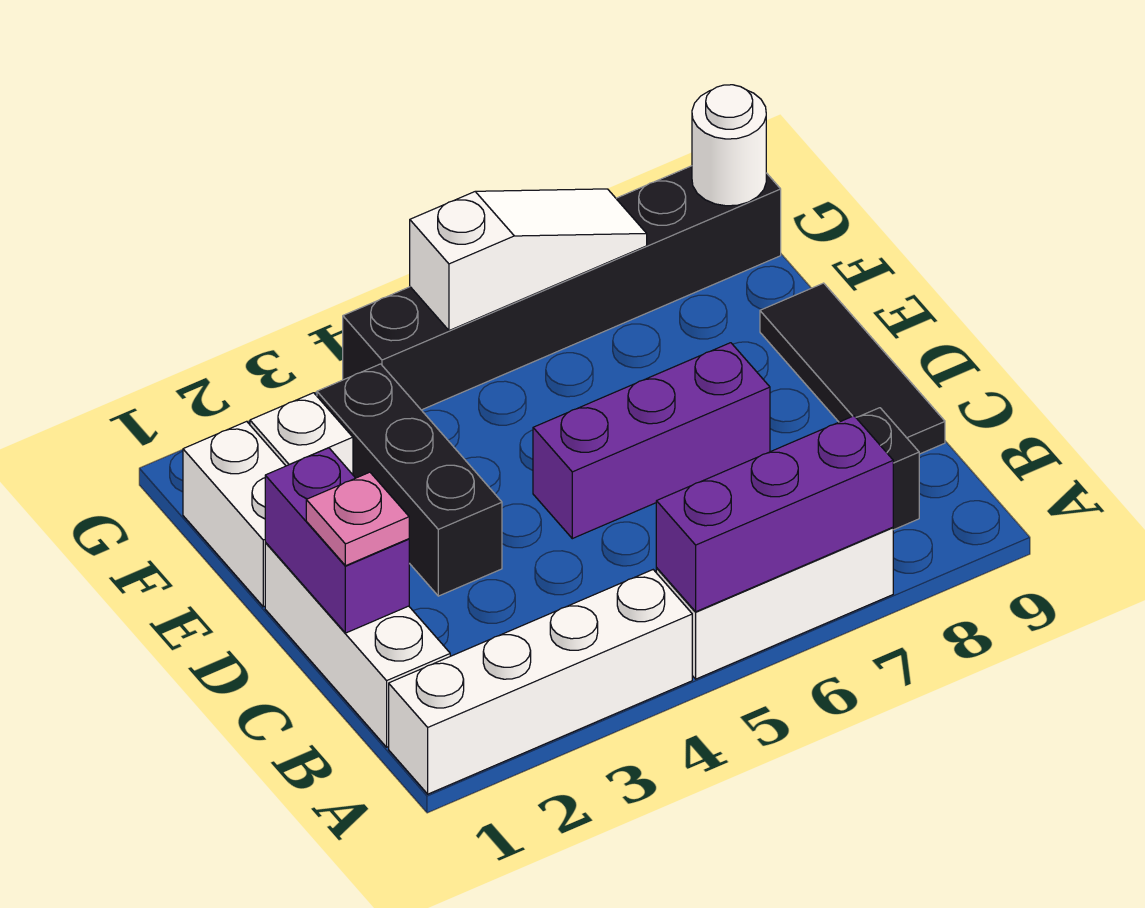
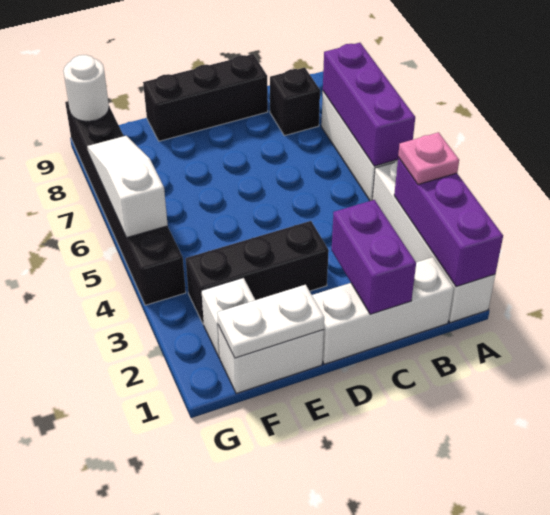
purple brick C1:D1 level 2 -> purple brick C1:C2 level 2
pink plate C1 level 3 -> pink plate A3 level 3
black tile C9:E9 level 1 -> black brick C9:E9 level 1
purple brick D5:D7 level 1 -> purple brick A1:A3 level 2
none -> white plate E1:F1 level 2

